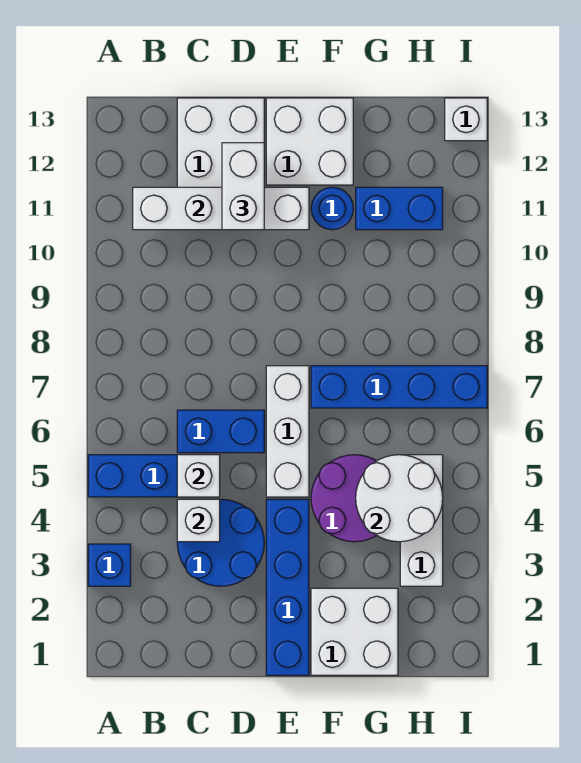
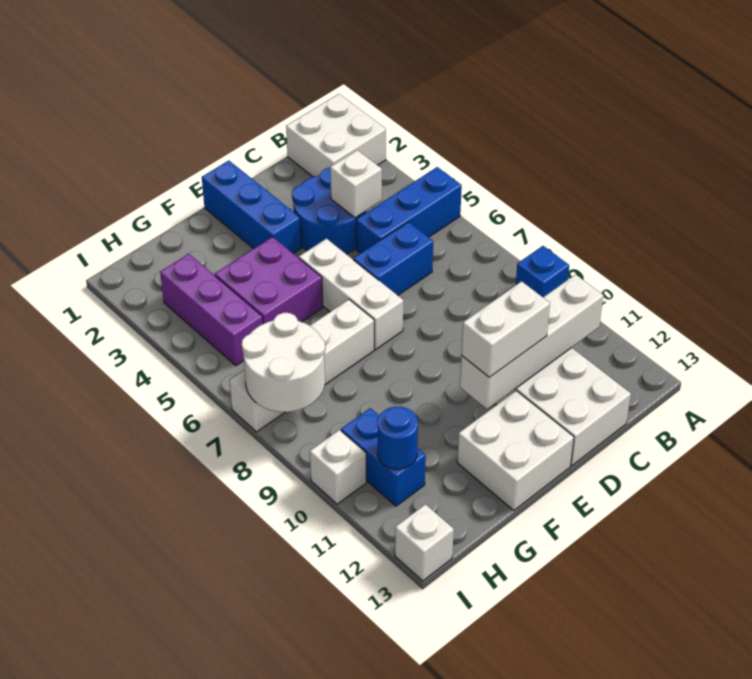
blue brick A3 level 1 -> blue brick A9 level 1
white brick C5 level 2 -> white brick I10 level 1
white brick D11:D12 level 3 -> white brick D11:E11 level 3
blue brick E1:E4 level 1 -> blue brick E1:E3 level 1
white brick F1:G2 level 1 -> white brick A1:B2 level 1
purple round brick F4:G5 level 1 -> purple brick F4:G5 level 1
blue brick F7:I7 level 1 -> white brick F7:I7 level 1
blue round brick F11 level 1 -> blue round brick H11 level 2
white round brick G4:H5 level 2 -> white round brick H7:I8 level 2
blue brick G11:H11 level 1 -> blue brick H10:H11 level 1
white brick H3:H5 level 1 -> purple brick H3:H5 level 1

